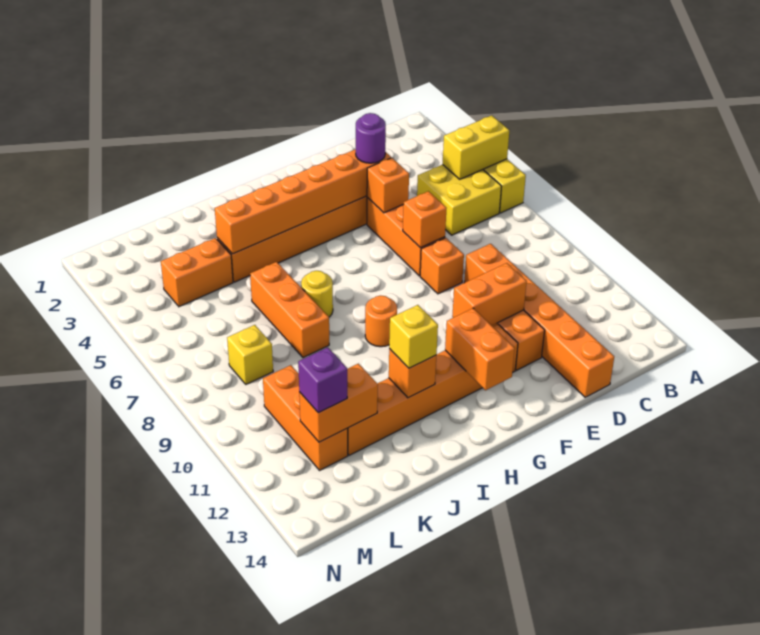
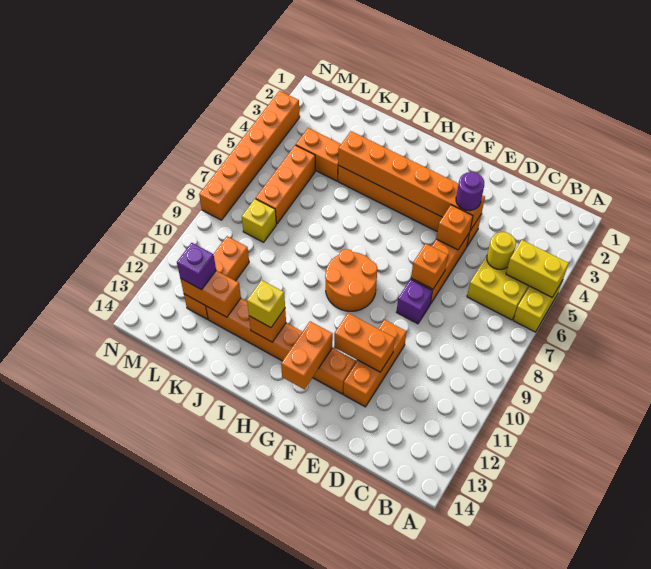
orange brick D9:D14 level 1 -> orange brick N3:N8 level 1
orange brick E8 level 1 -> purple brick E8 level 1
orange round brick H9 level 1 -> orange round brick G8:H9 level 1
yellow round brick I7 level 1 -> yellow round brick C5 level 2
orange brick J6:J8 level 1 -> orange brick L5:L7 level 1

